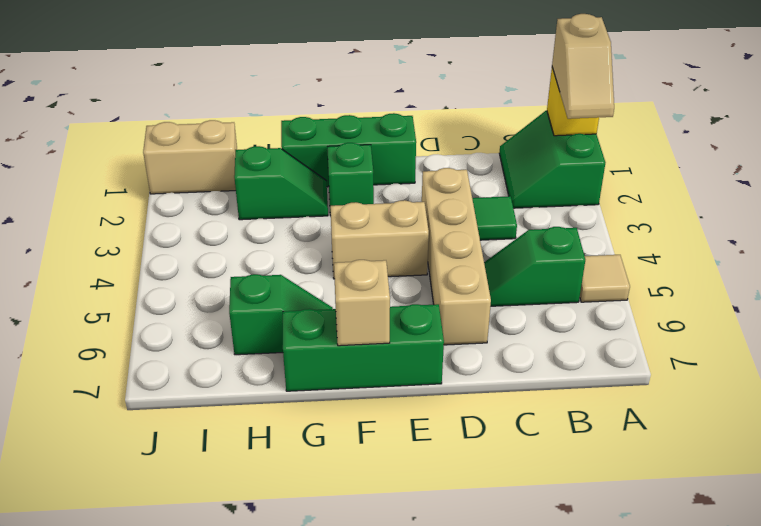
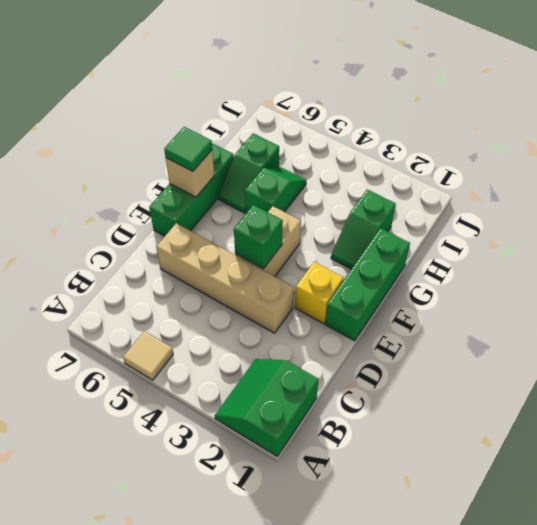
green slope A1:B2 level 1 top A -> green slope A1:B2 level 1 top 1
yellow brick A1 level 2 -> yellow brick E2 level 1
tan slope A1:A2 level 3 top 1 -> none
green slope B5:C5 level 1 top B -> green slope G5:H5 level 1 top G
green tile C3 level 1 -> green tile F7 level 3
green brick F2 level 1 -> green brick E4 level 2
tan brick I1:J1 level 1 -> none

